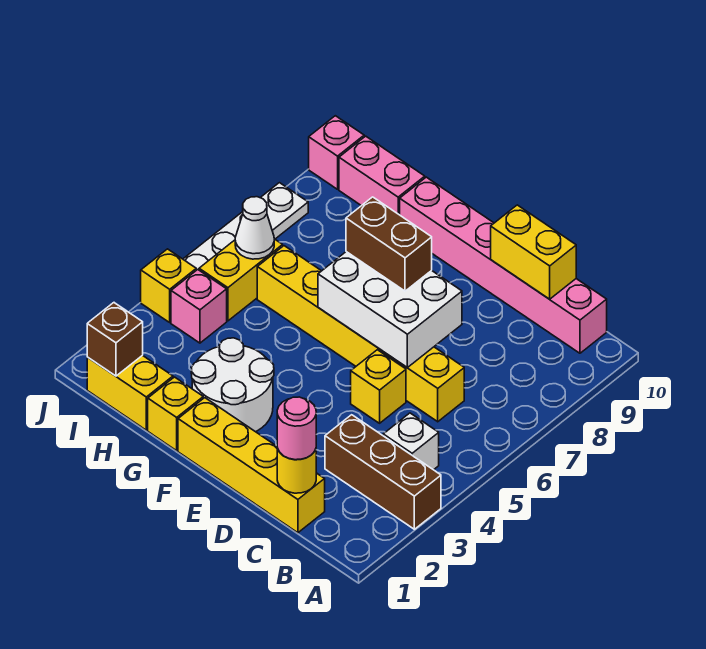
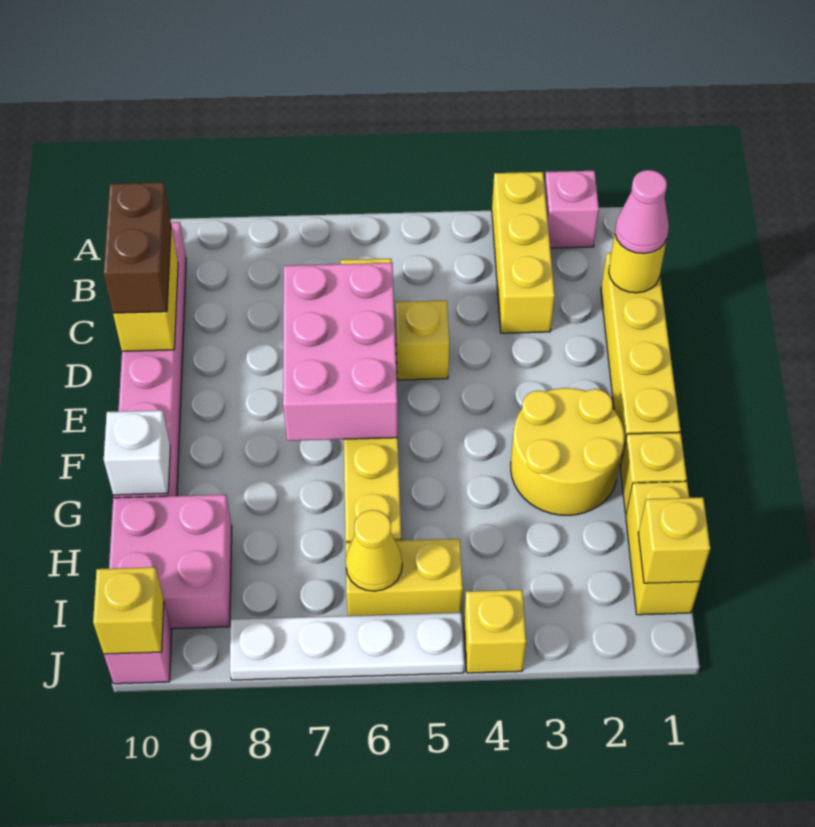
brown brick A3:C3 level 1 -> yellow brick A3:C3 level 1
white brick B4 level 1 -> white brick G10 level 2
pink round brick C1 level 3 -> pink cone C1 level 3
white brick D6:F7 level 2 -> pink brick D6:F7 level 2
brown brick E7:F7 level 3 -> brown brick C10:D10 level 3
white round brick F2:G3 level 1 -> yellow round brick F2:G3 level 1
pink brick H10:I10 level 1 -> pink brick H9:I10 level 1
brown brick I1 level 2 -> yellow brick I1 level 2
pink brick I4 level 1 -> pink brick A2 level 1
white cone I6 level 2 -> yellow cone I6 level 2
none -> yellow brick J10 level 2

